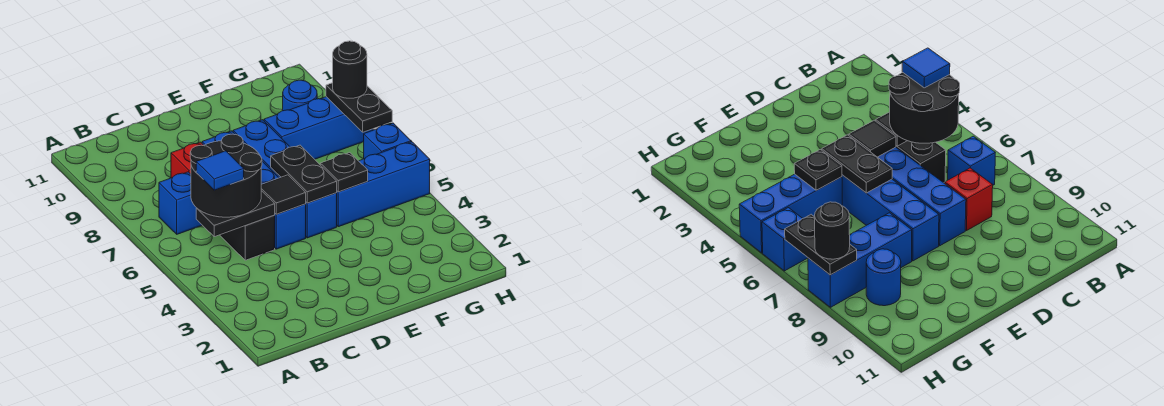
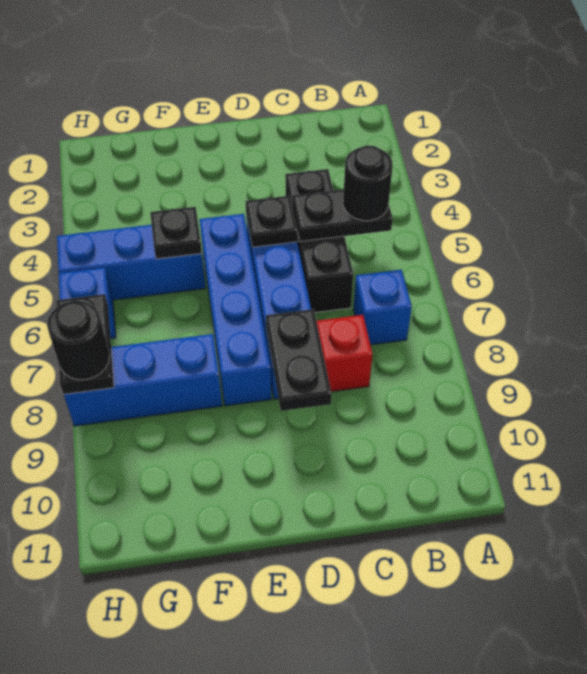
black round brick B5:C6 level 3 -> black round brick B5 level 3
blue tile B5 level 4 -> none
black brick C5:C6 level 1 -> black brick C4:C6 level 1
black tile D5 level 2 -> black plate D5 level 2
black plate E5:E6 level 2 -> black plate D8:D9 level 2
blue round brick G9 level 1 -> none

